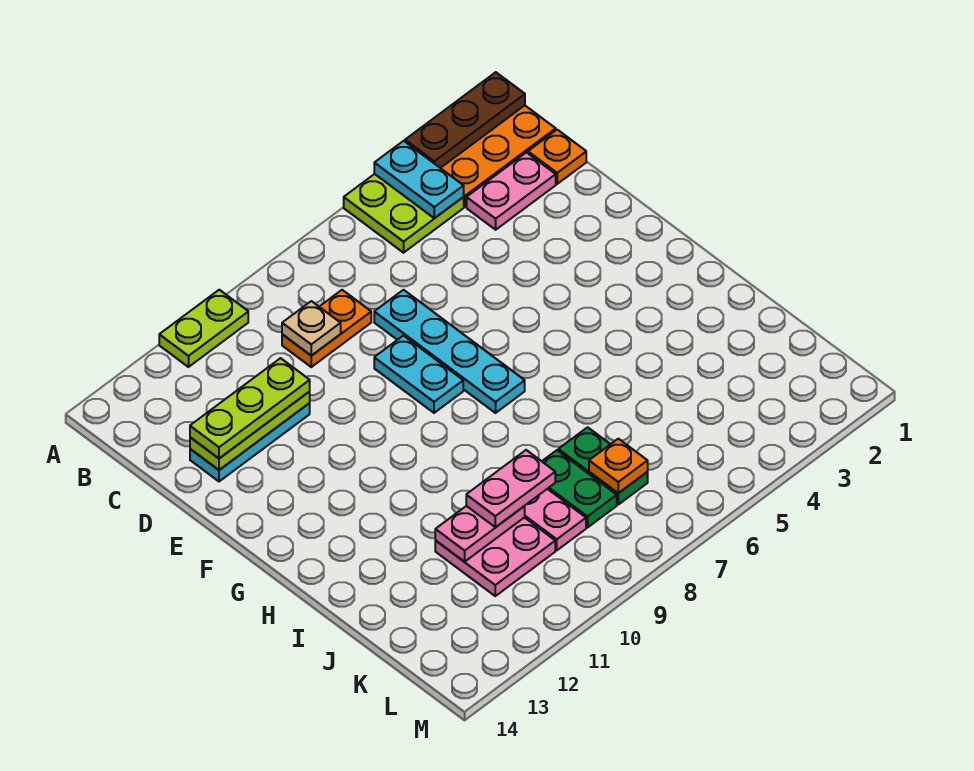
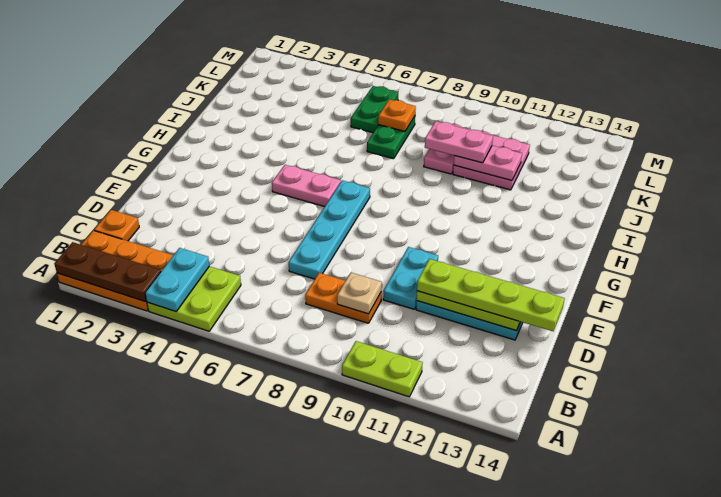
pink plate C2:C3 level 1 -> pink plate G5:G6 level 1
lime plate D11:D13 level 3 -> lime plate D11:D14 level 3
cyan plate E8:F8 level 1 -> cyan plate D10:E10 level 1
green plate J8:K8 level 1 -> green plate K6:L6 level 1

